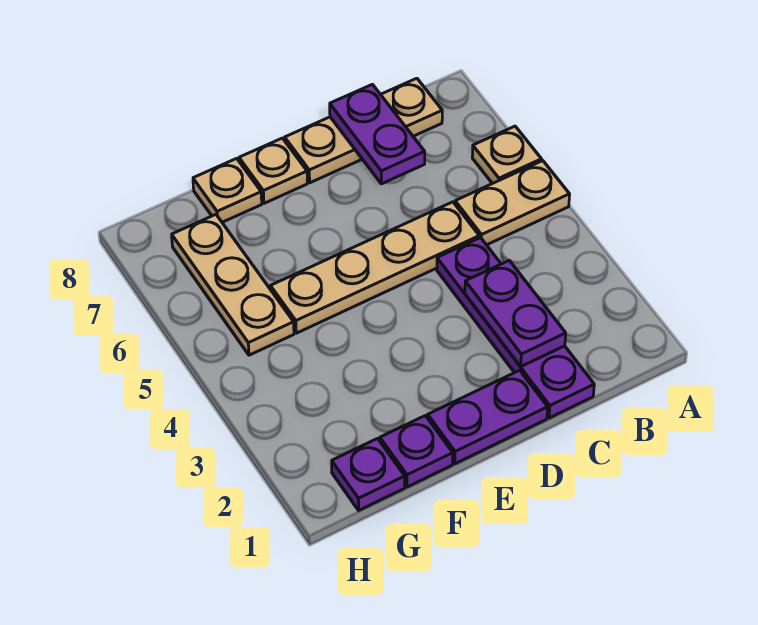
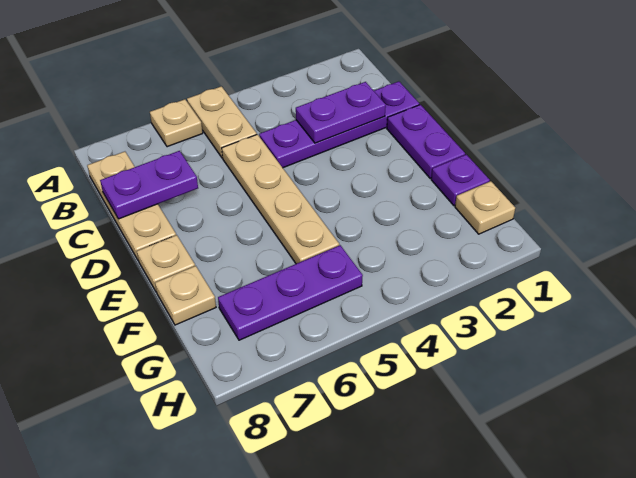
purple plate G1 level 1 -> tan plate G1 level 1
tan plate G5:G7 level 1 -> purple plate G5:G7 level 1

